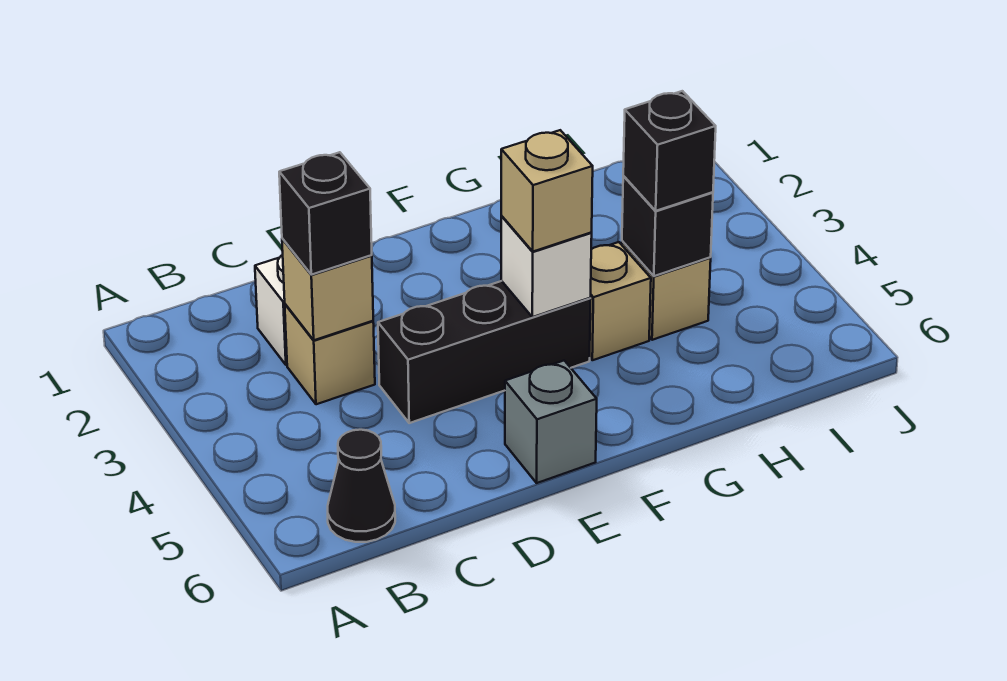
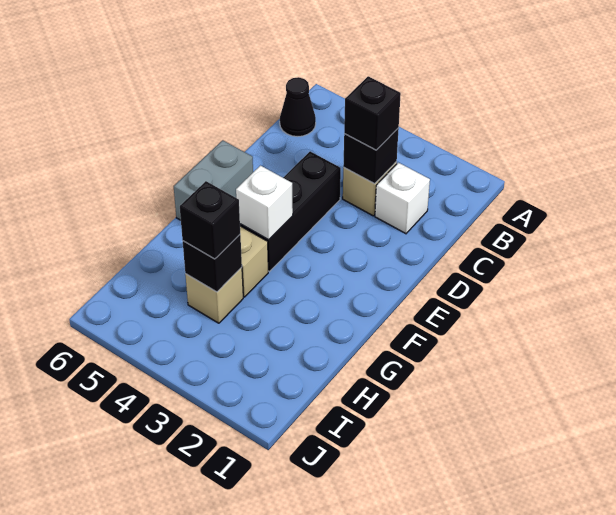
tan brick C3 level 2 -> black brick C3 level 2
grey brick E6 level 1 -> grey brick E6:F6 level 1
tan brick F4 level 3 -> none

